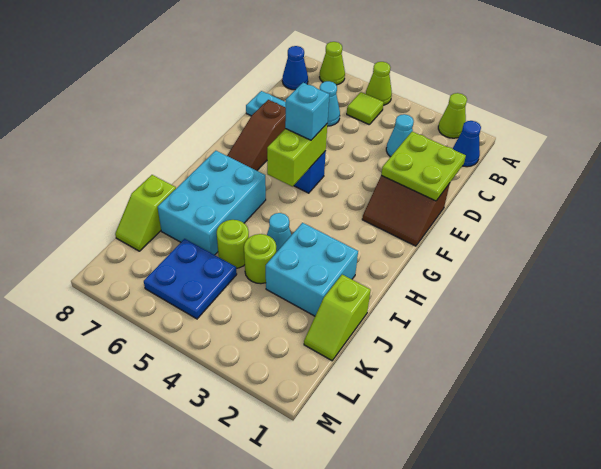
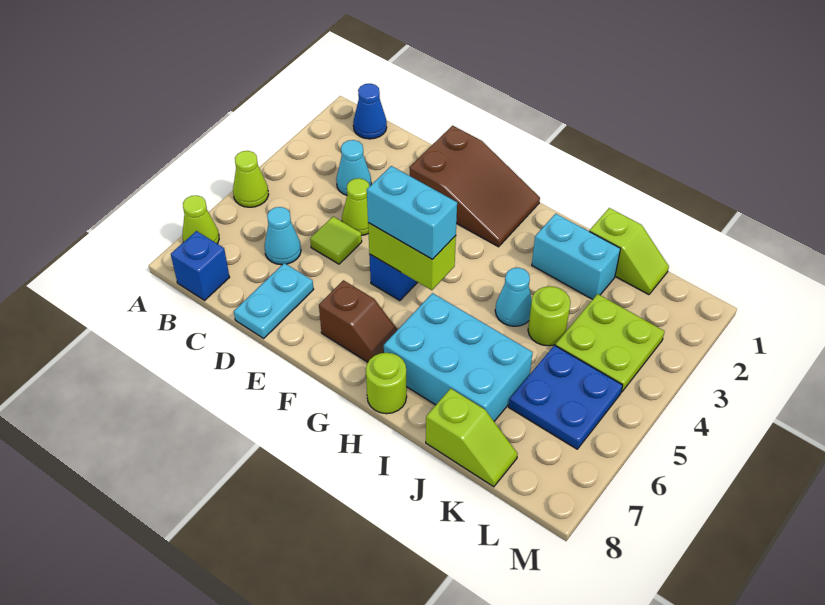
lime cone A2 level 1 -> lime cone D4 level 1
lime tile B5 level 1 -> lime tile D5 level 1
blue cone B8 level 1 -> blue brick B8 level 1
lime plate D1:E2 level 2 -> lime plate K3:L4 level 1
brown slope E1:F2 level 1 top E -> brown slope E1:G2 level 1 top E
brown slope E7:G7 level 1 top E -> brown slope F7:G7 level 1 top F
cyan brick F5 level 3 -> cyan brick F5:G5 level 3
cyan brick I2:J3 level 1 -> cyan brick I2:J2 level 1
lime round brick J5 level 1 -> lime round brick H8 level 1

